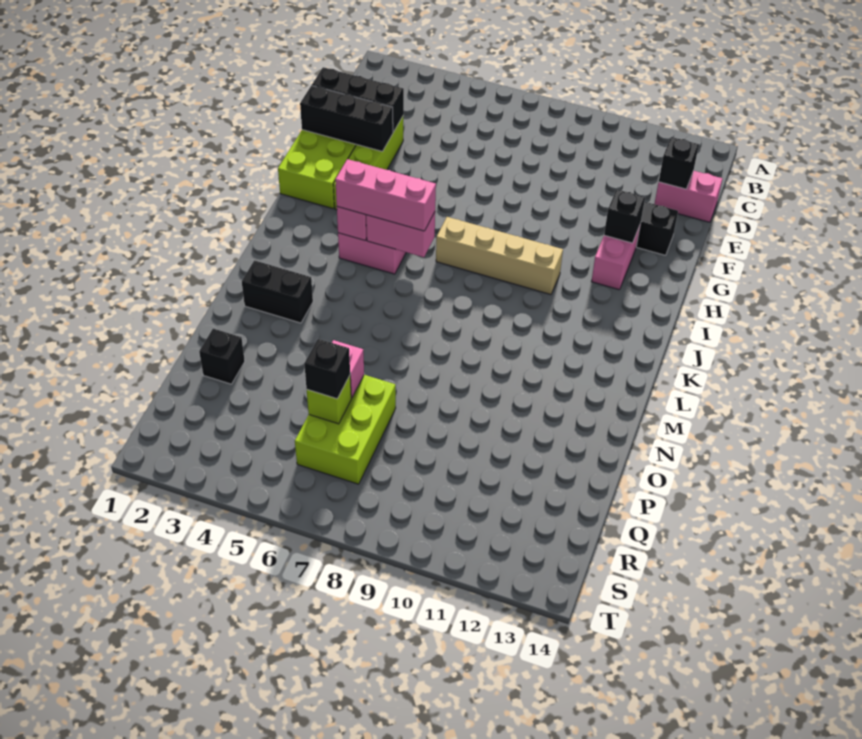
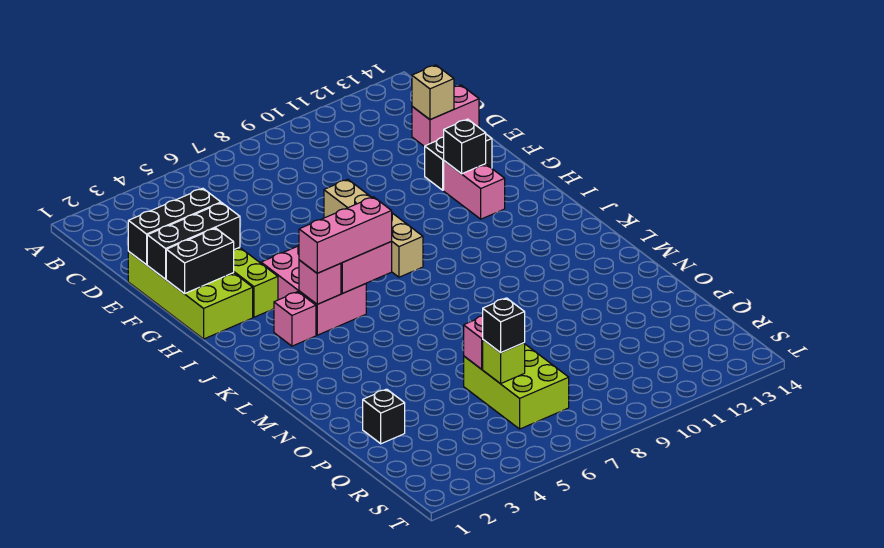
black brick D13 level 2 -> tan brick D13 level 2
tan brick I7:I10 level 1 -> tan brick F8:I8 level 1
none -> pink brick J3 level 1
black brick M2:M3 level 1 -> black brick G1:G2 level 2

